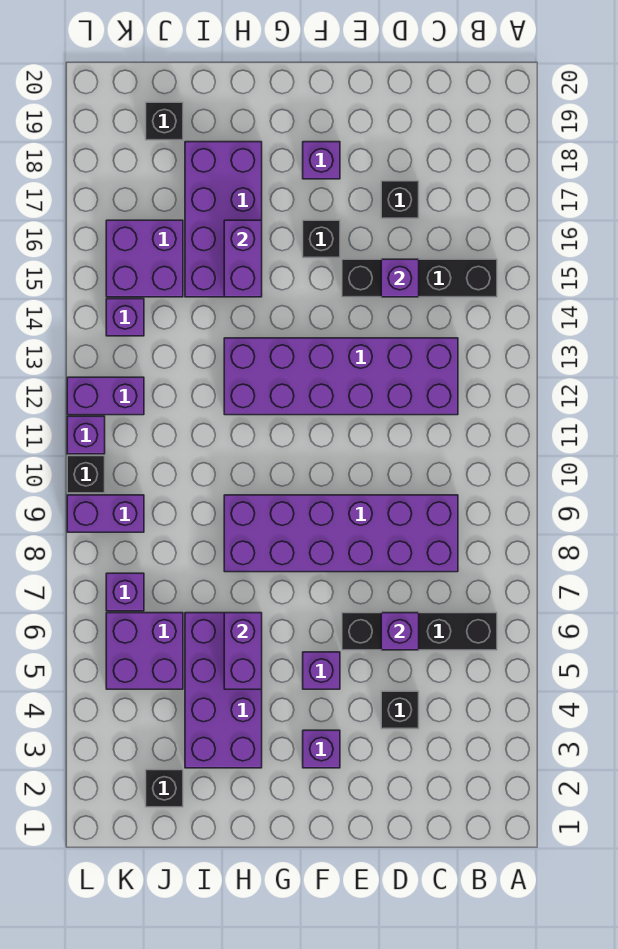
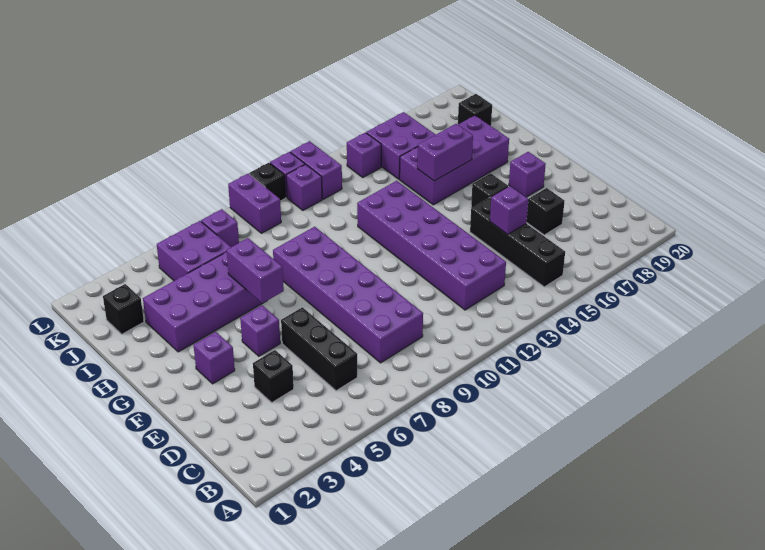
black brick B6:E6 level 1 -> black brick C6:E6 level 1
purple brick D6 level 2 -> purple brick K11 level 1
purple brick H5:H6 level 2 -> purple brick G6:H6 level 2

